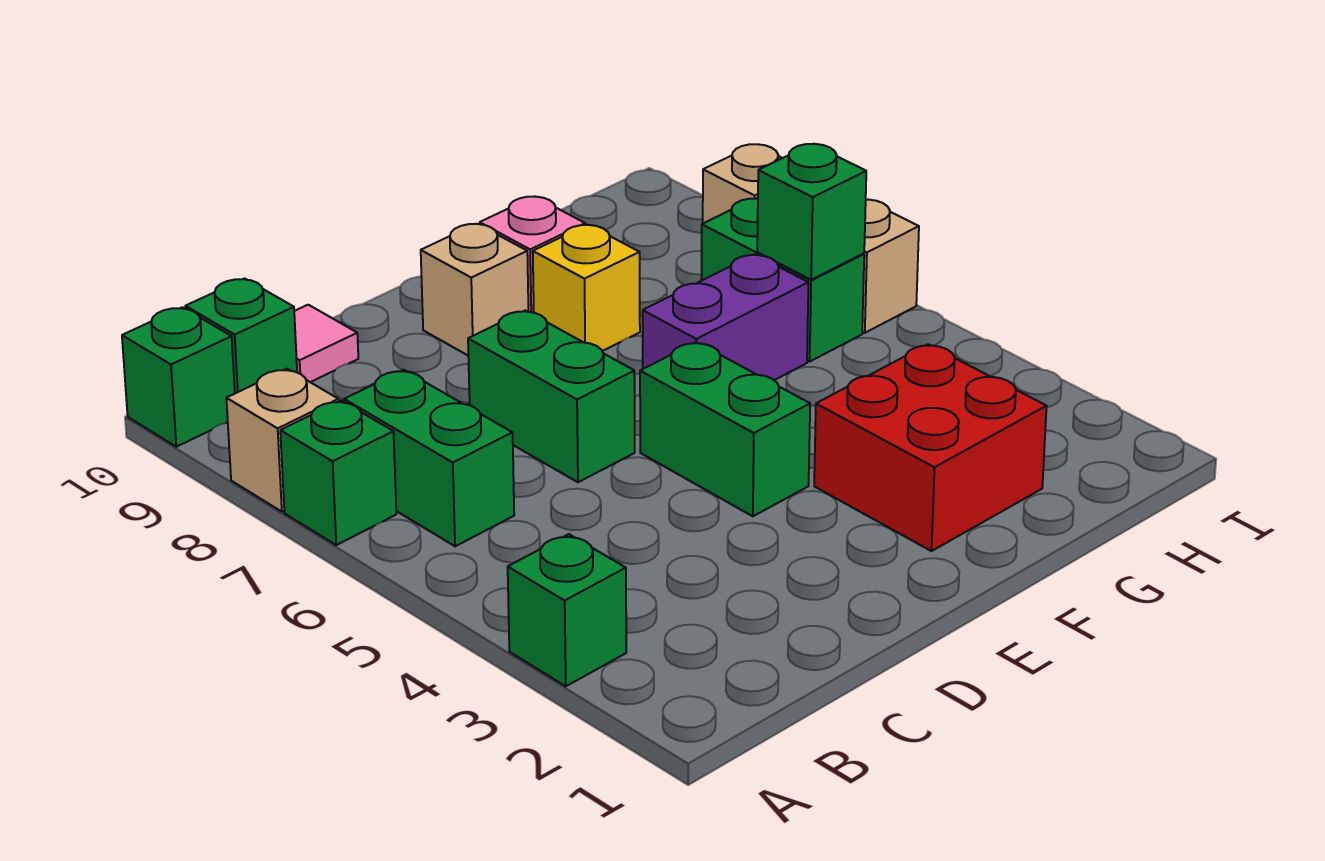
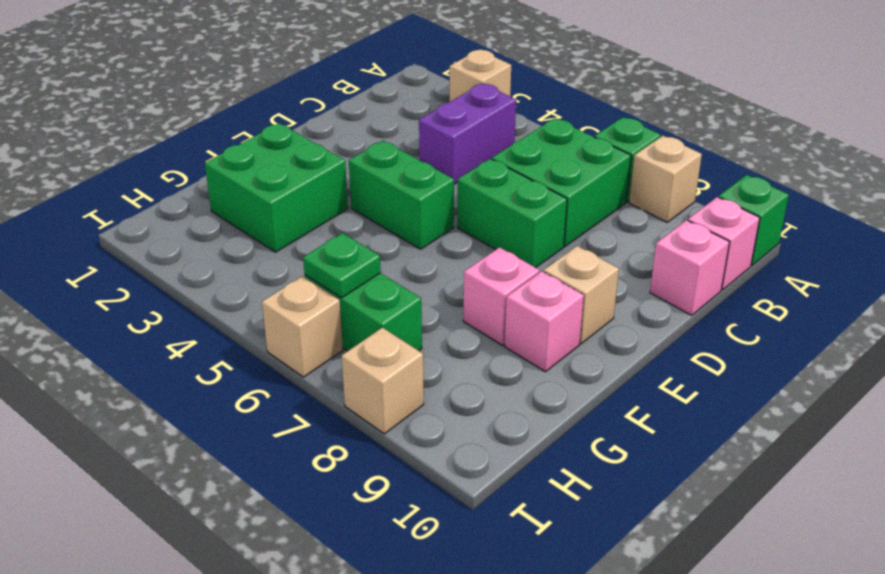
green brick A3 level 1 -> tan brick A3 level 1
green brick B6:B7 level 1 -> green brick B6:C7 level 1
green brick B10 level 1 -> pink brick B10 level 1
pink tile C10 level 1 -> pink brick C10 level 1
red brick F2:G3 level 1 -> green brick F2:G3 level 1
purple brick F6:G6 level 1 -> purple brick B4:C4 level 1
yellow brick F8 level 1 -> pink brick F8 level 1
green brick H6 level 2 -> green plate H6 level 2

